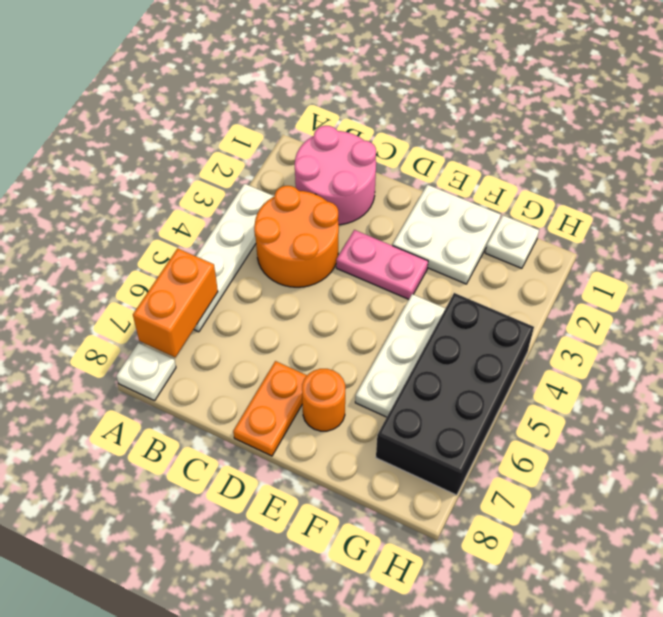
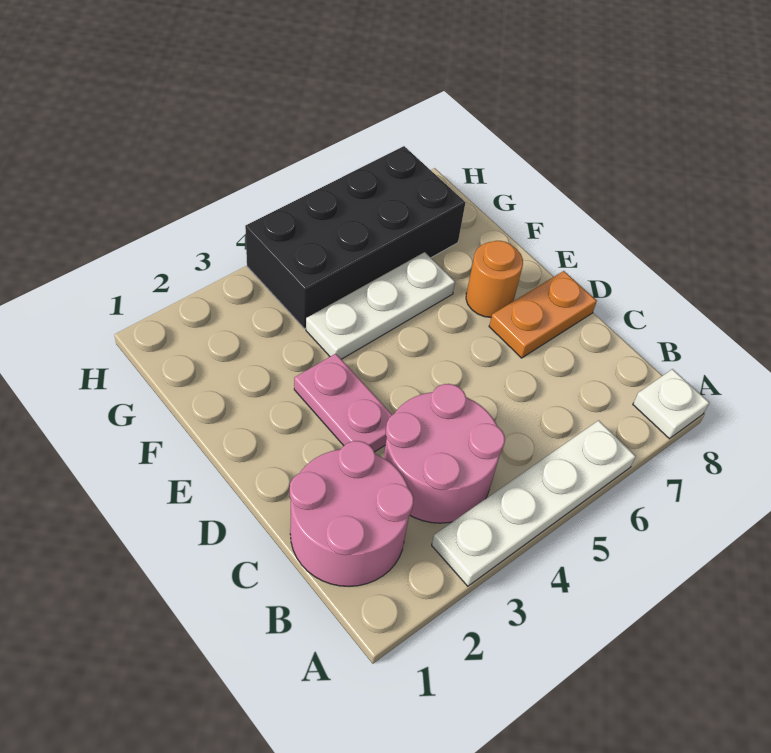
orange brick A6:A7 level 2 -> none
orange round brick B3:C4 level 1 -> pink round brick B3:C4 level 1
white plate E1:F2 level 1 -> none
white plate G1 level 1 -> none

